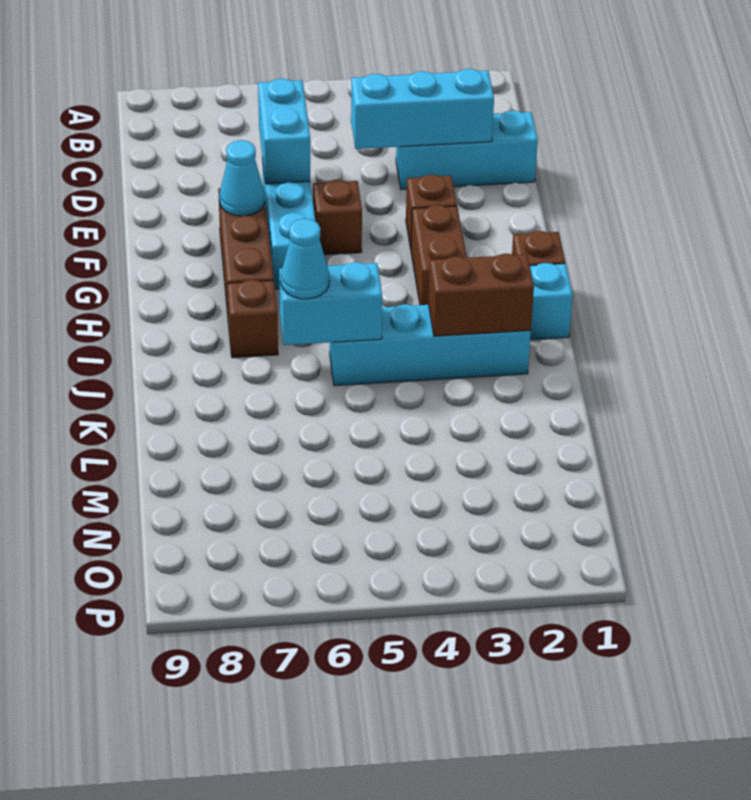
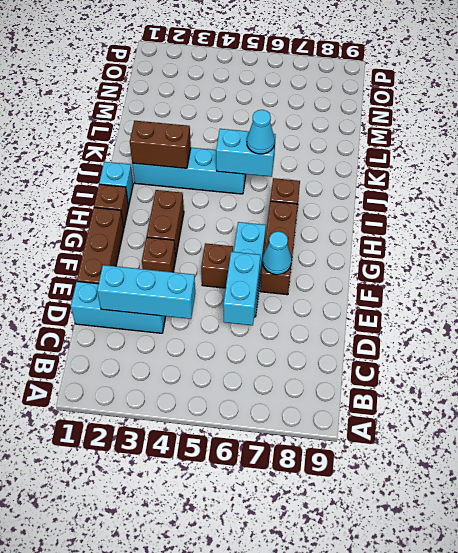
none -> brown brick E1:G1 level 1

